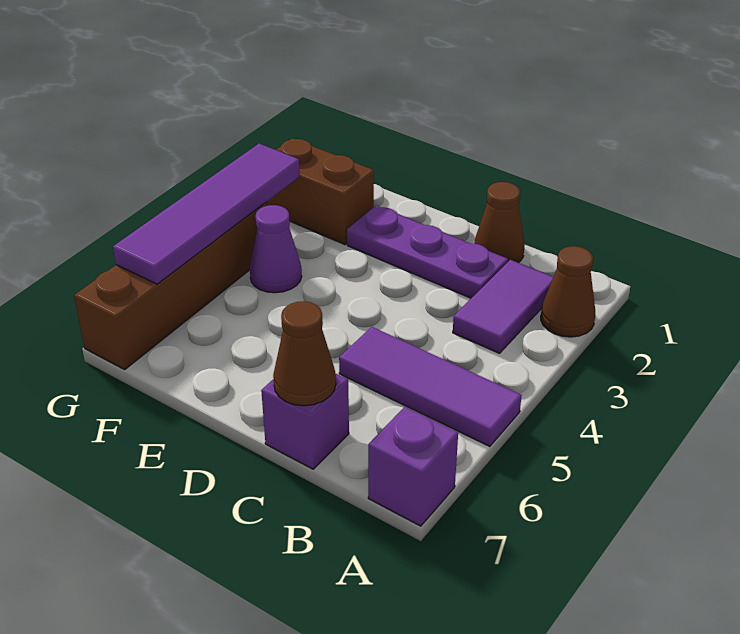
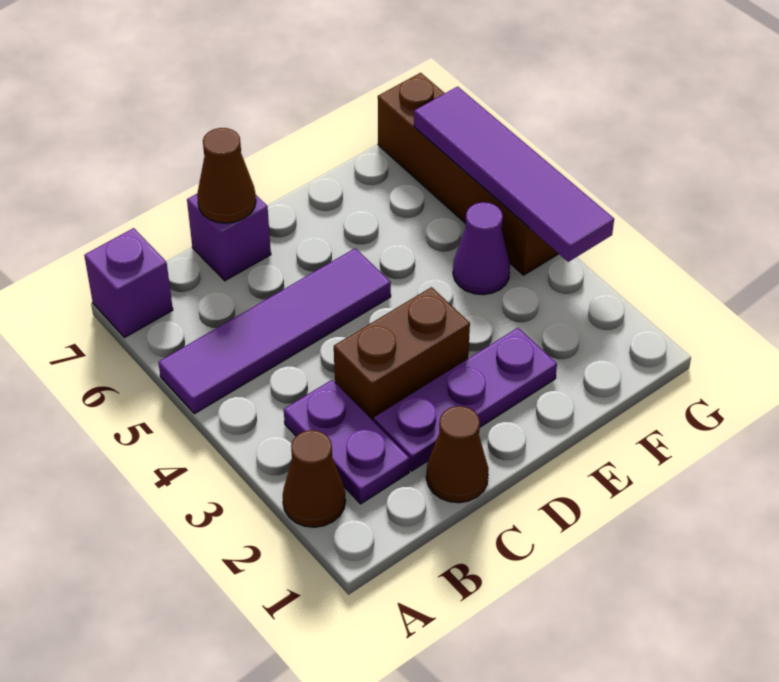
purple tile A5:C5 level 1 -> purple tile A5:D5 level 1
purple tile B2:B3 level 1 -> purple plate B2:B3 level 1
brown brick F2:G2 level 1 -> brown brick C3:D3 level 1

